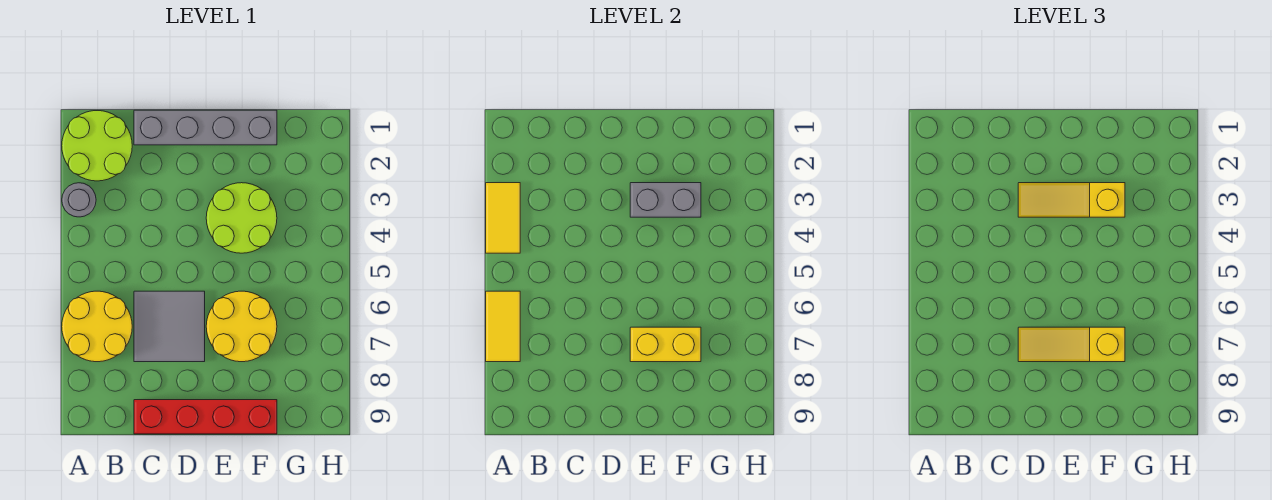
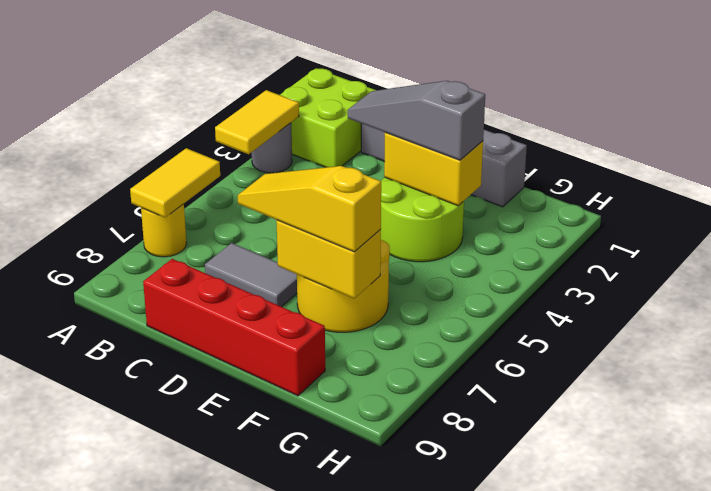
lime round brick A1:B2 level 1 -> lime brick A1:B2 level 1
yellow round brick A6:B7 level 1 -> yellow round brick A7 level 1
grey tile C6:D7 level 1 -> grey tile C7:D7 level 1
yellow slope D3:F3 level 3 top F -> grey slope D3:F3 level 3 top F
grey brick E3:F3 level 2 -> yellow brick E3:F3 level 2

